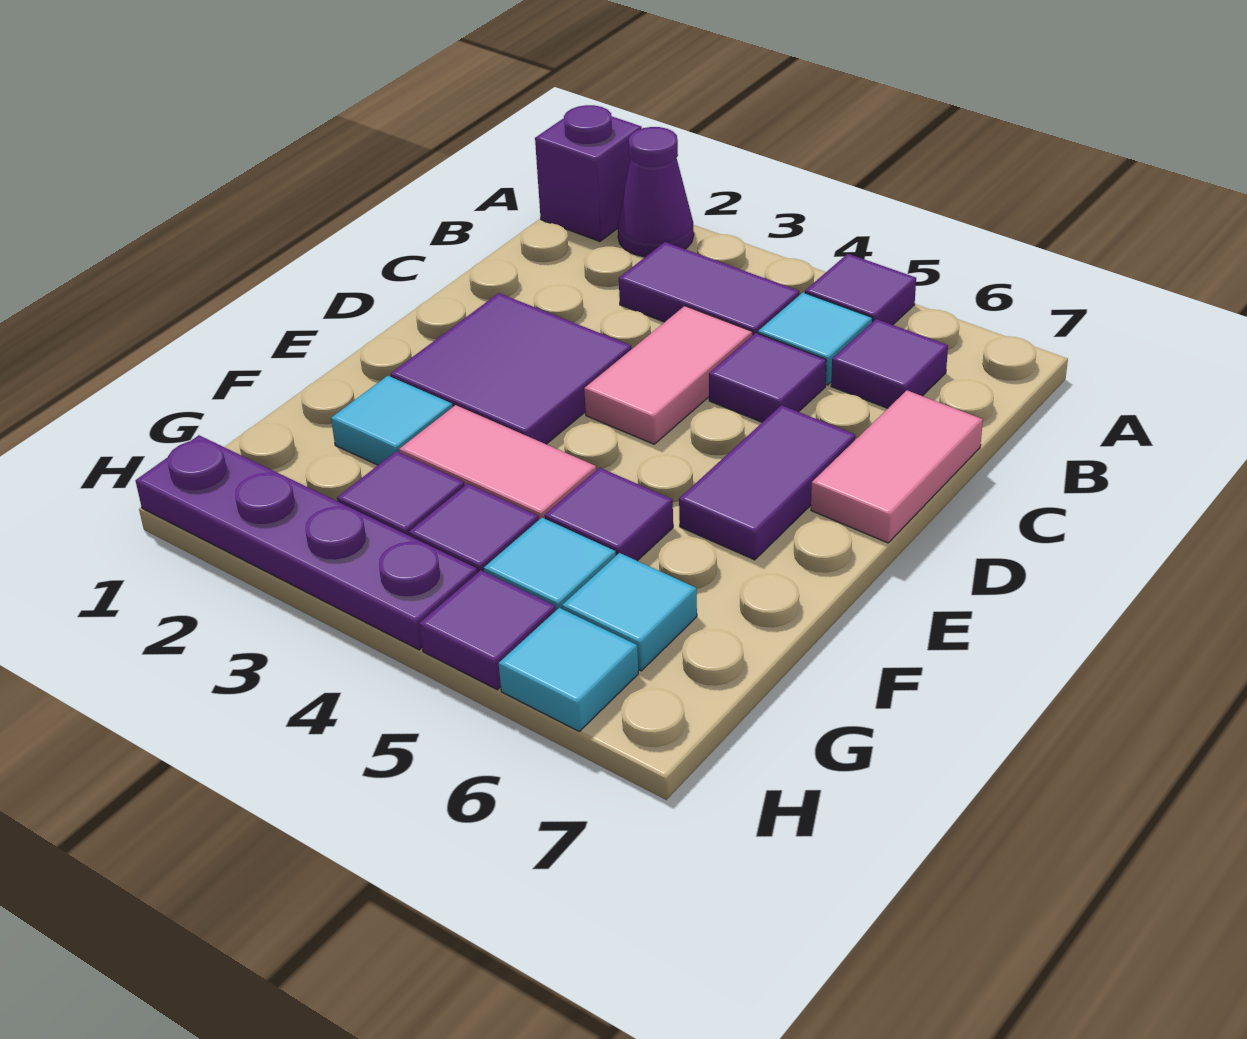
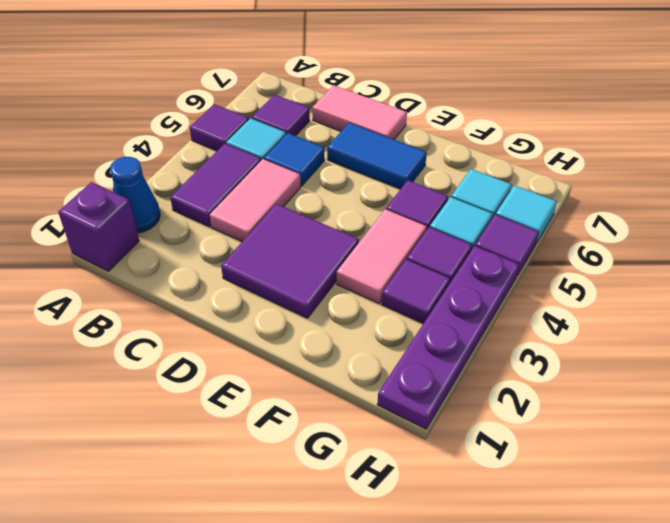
purple cone A2 level 1 -> blue cone A2 level 1
pink tile C4:D4 level 1 -> pink tile C3:C4 level 1
purple tile C5 level 1 -> blue tile C5 level 1
purple tile D6:E6 level 1 -> blue tile D6:E6 level 1
cyan tile F2 level 1 -> none

